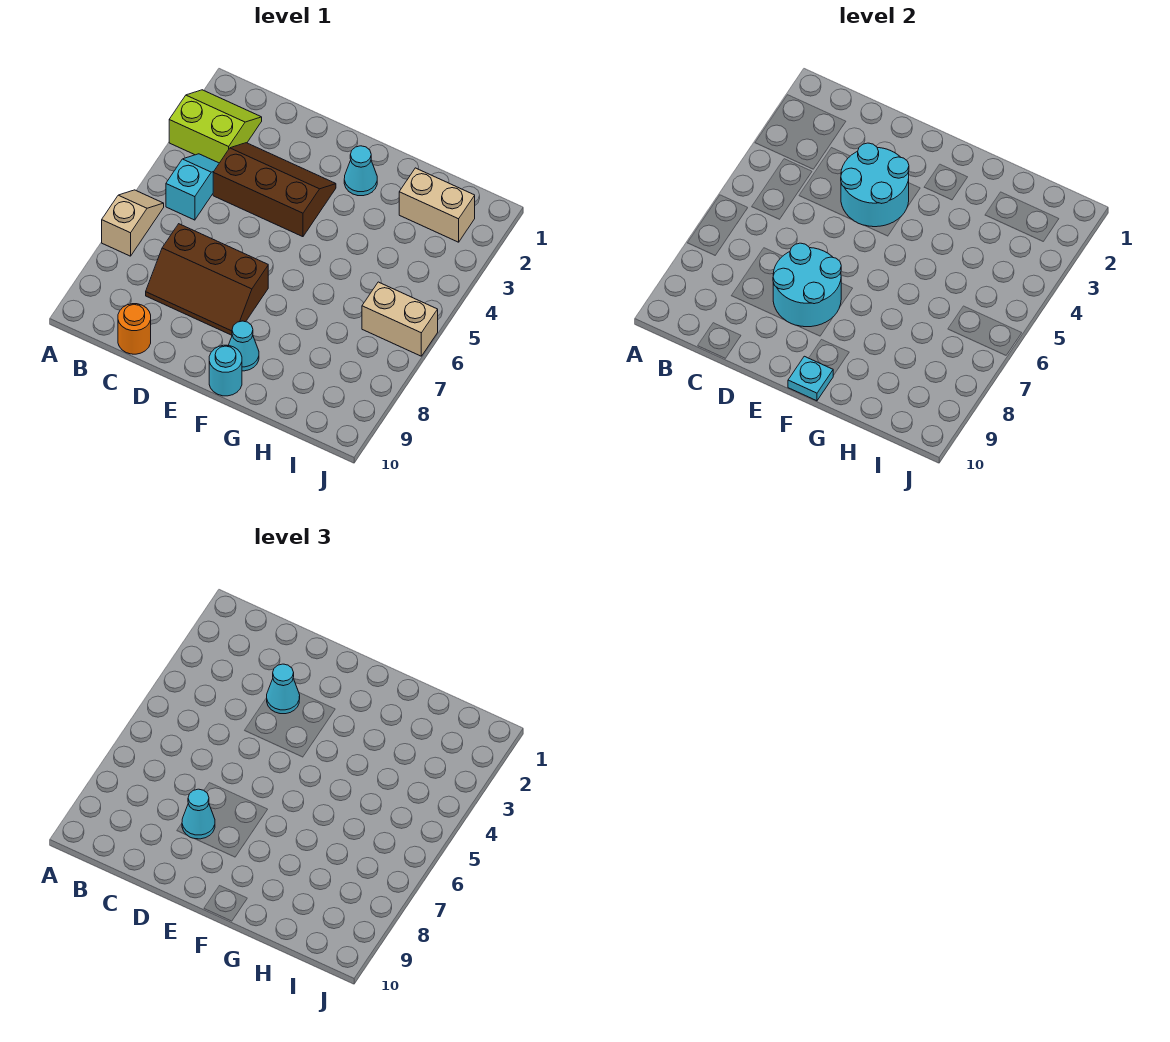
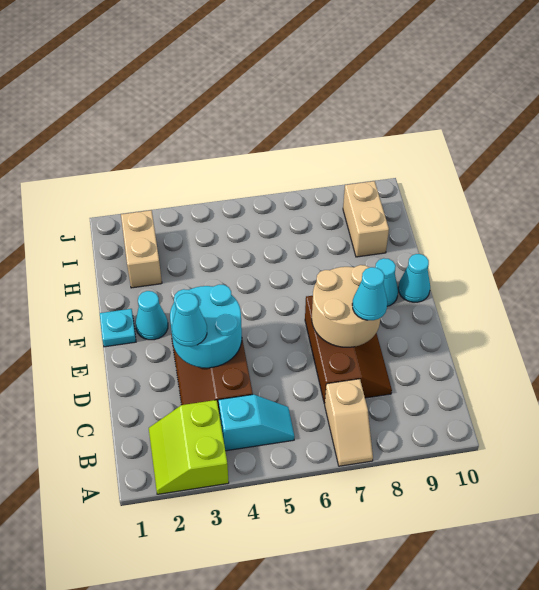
tan slope A6:A7 level 1 top 7 -> tan slope A7:B7 level 1 top B
cyan slope B4:B5 level 1 top 5 -> cyan slope B4:B5 level 1 top 4
orange round brick C10 level 1 -> none
cyan round brick D7:E8 level 2 -> tan round brick D7:E8 level 2
cyan round brick F10 level 1 -> cyan cone F10 level 1
cyan plate F10 level 2 -> cyan plate F1 level 1
tan brick I6:J6 level 1 -> tan brick H9:I9 level 1

